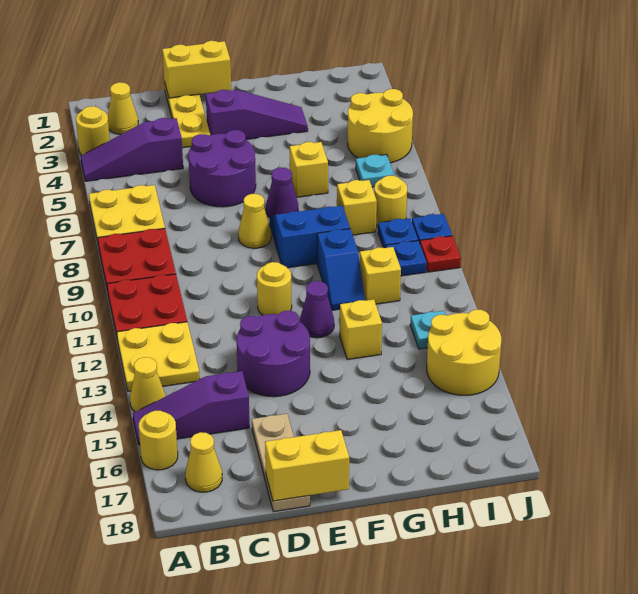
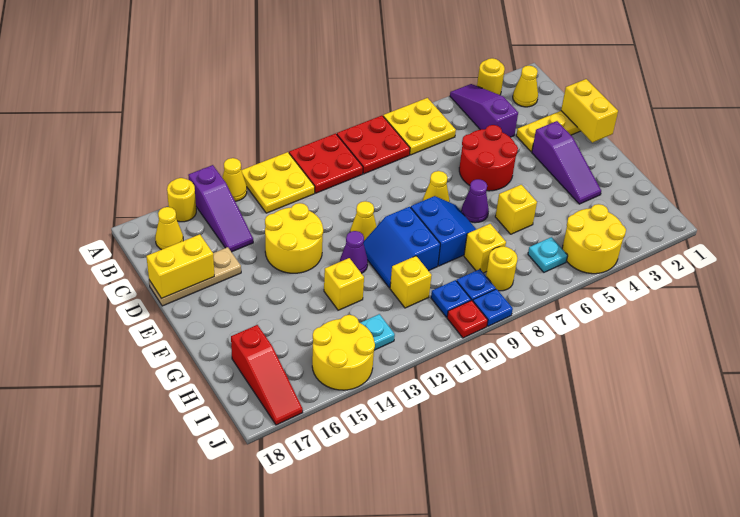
purple slope A15:C15 level 1 top C -> purple slope A15:C15 level 1 top A
purple round brick D5:E6 level 1 -> red round brick D5:E6 level 1
purple round brick D13:E14 level 1 -> yellow round brick D13:E14 level 1
yellow brick D18:E18 level 2 -> yellow brick D17:D18 level 2
yellow round brick E11 level 1 -> yellow cone E11 level 1
blue slope G10:G11 level 1 top 10 -> blue slope F10:G11 level 1 top 10
none -> red slope H17:J17 level 1 top H

